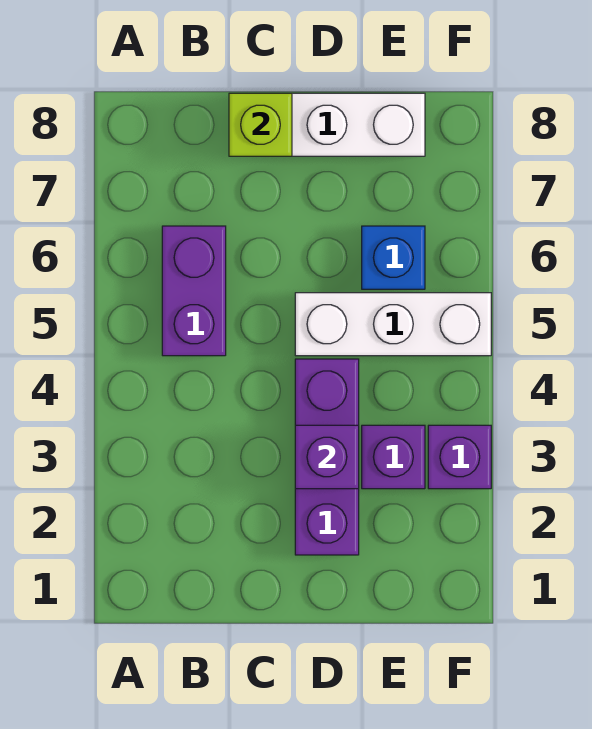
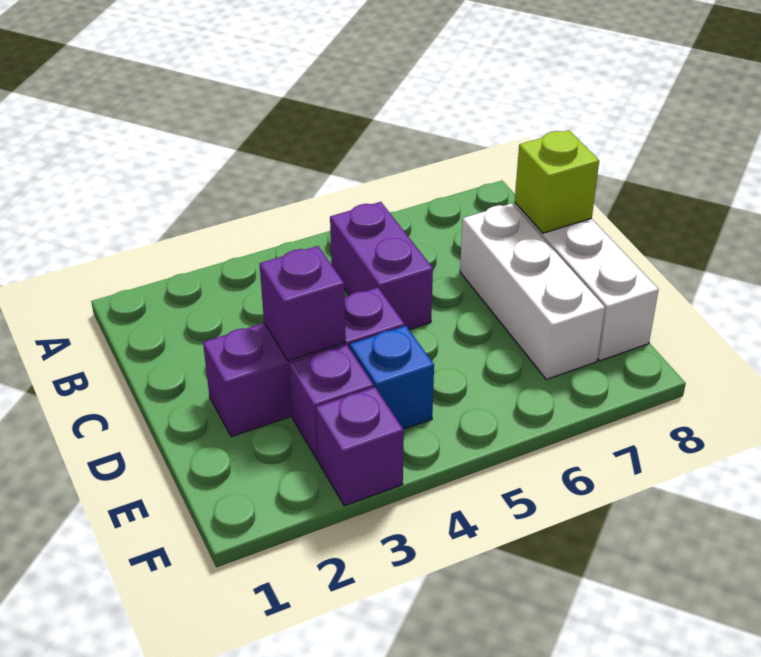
purple brick B5:B6 level 1 -> purple brick B5:C5 level 1
white brick D5:F5 level 1 -> white brick C7:E7 level 1
blue brick E6 level 1 -> blue brick E4 level 1

